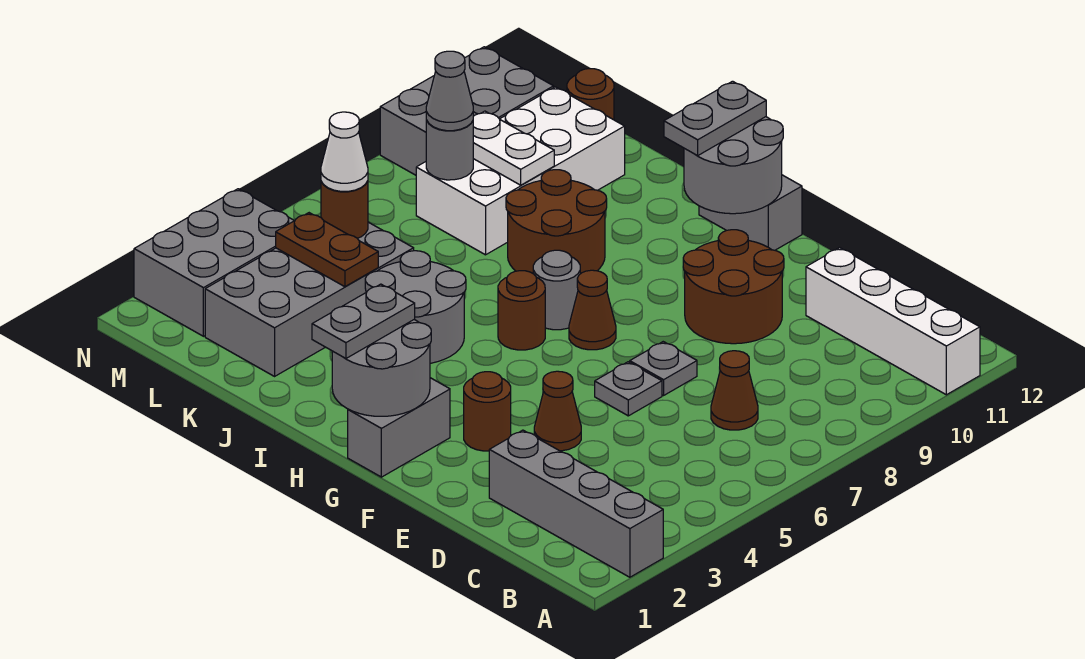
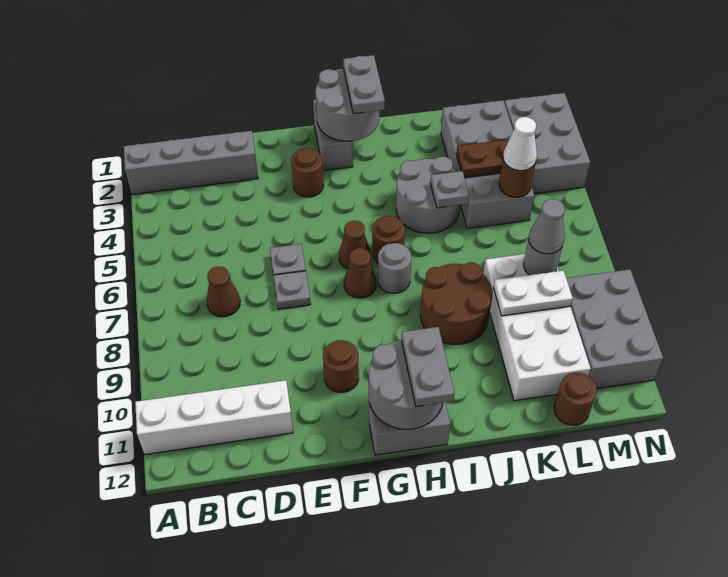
brown cone E4 level 1 -> brown cone G6 level 1
brown round brick E9:F10 level 1 -> brown round brick F10 level 1
none -> grey plate J5 level 2

